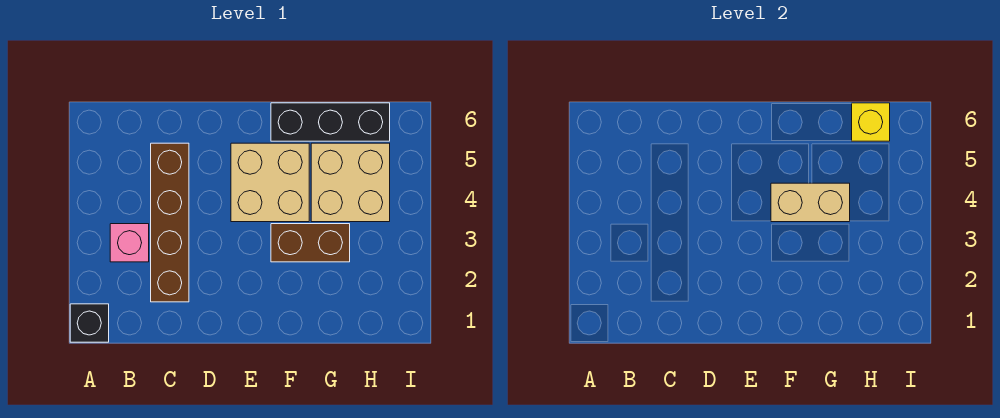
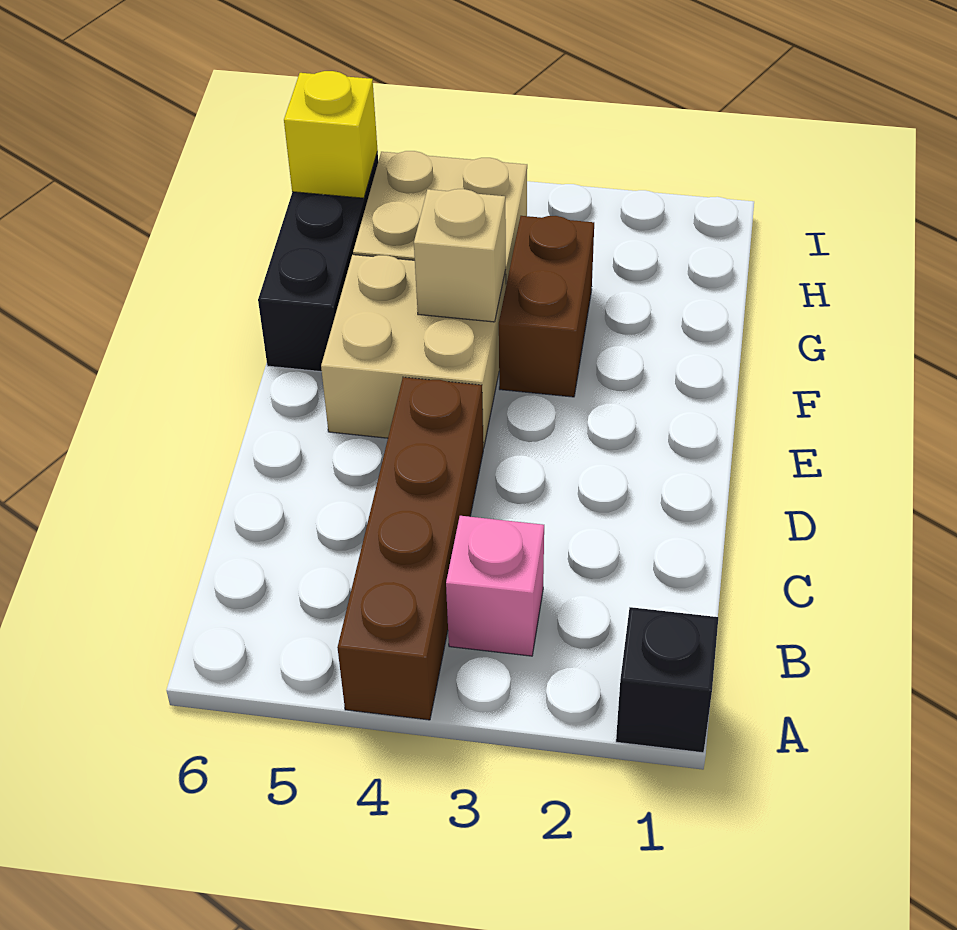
brown brick C2:C5 level 1 -> brown brick A4:D4 level 1
tan brick F4:G4 level 2 -> tan brick F4 level 2

